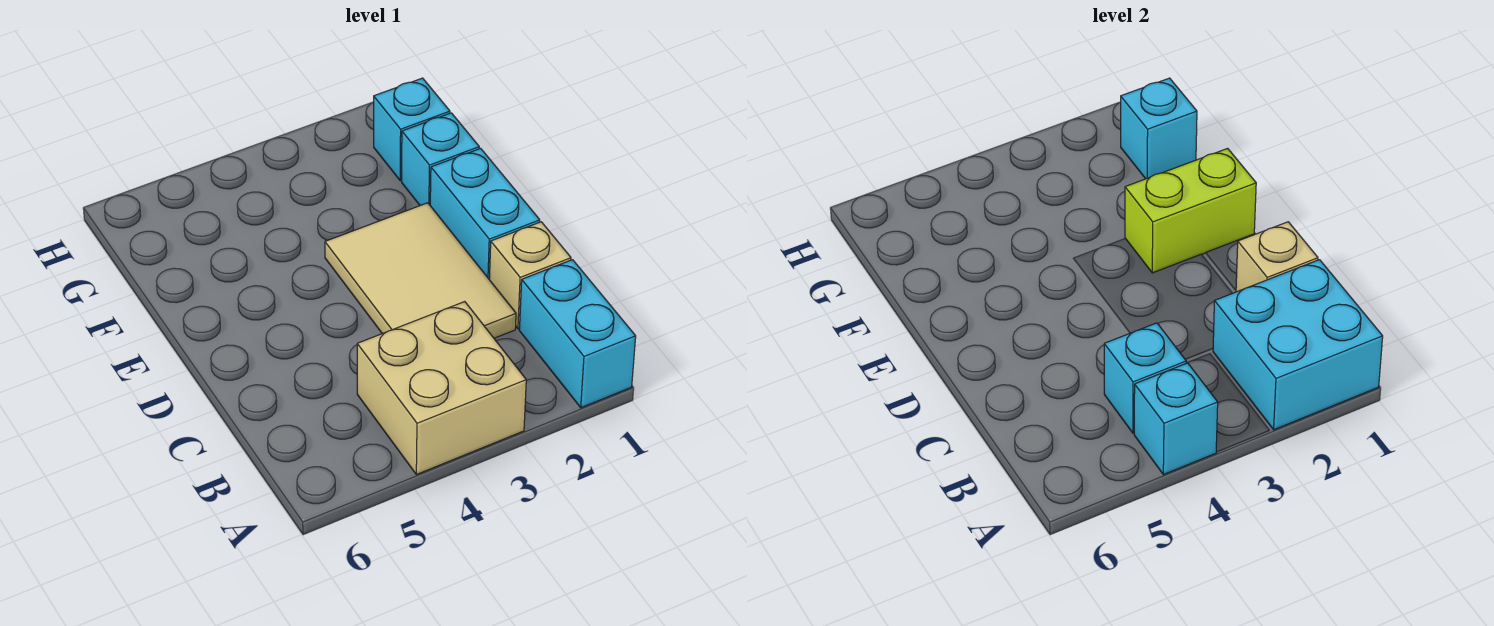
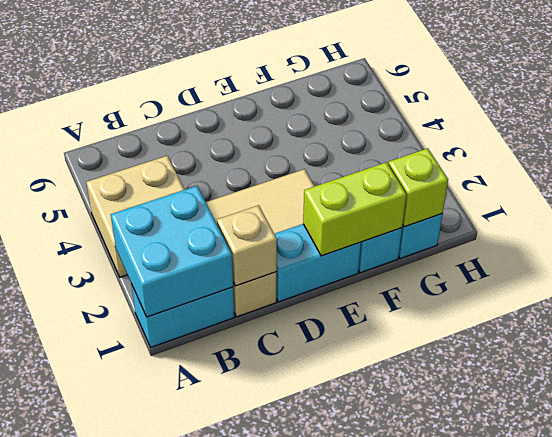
cyan brick A4 level 2 -> none
cyan brick B4 level 2 -> none
lime brick E1:E2 level 2 -> lime brick E1:F1 level 2
cyan brick G1 level 2 -> lime brick G1 level 2

